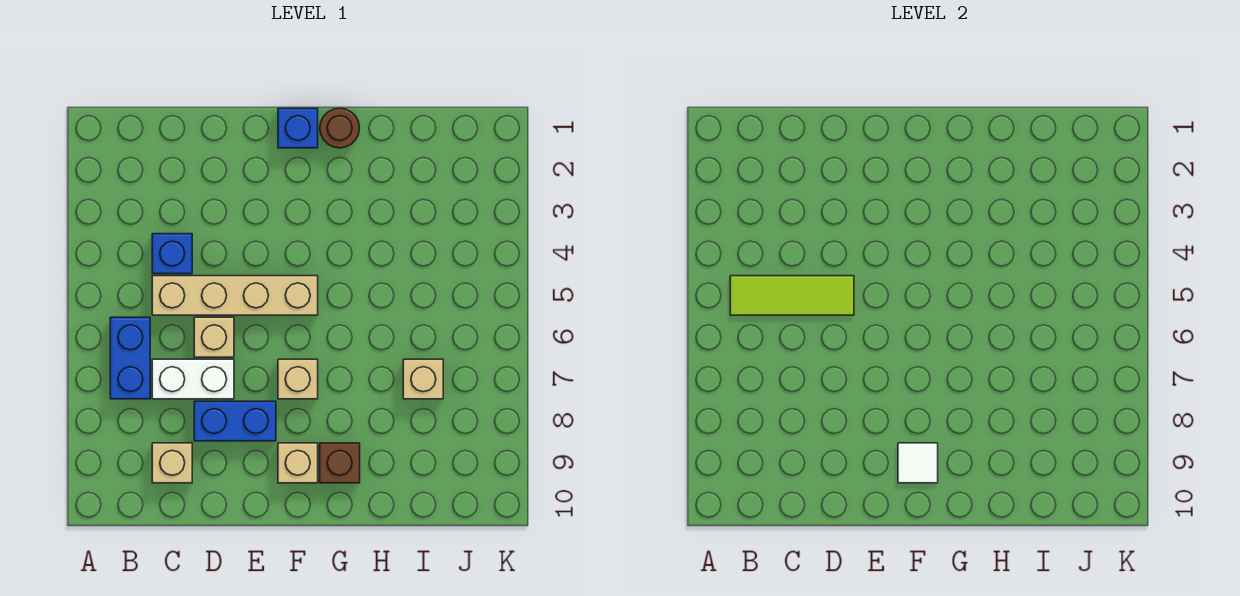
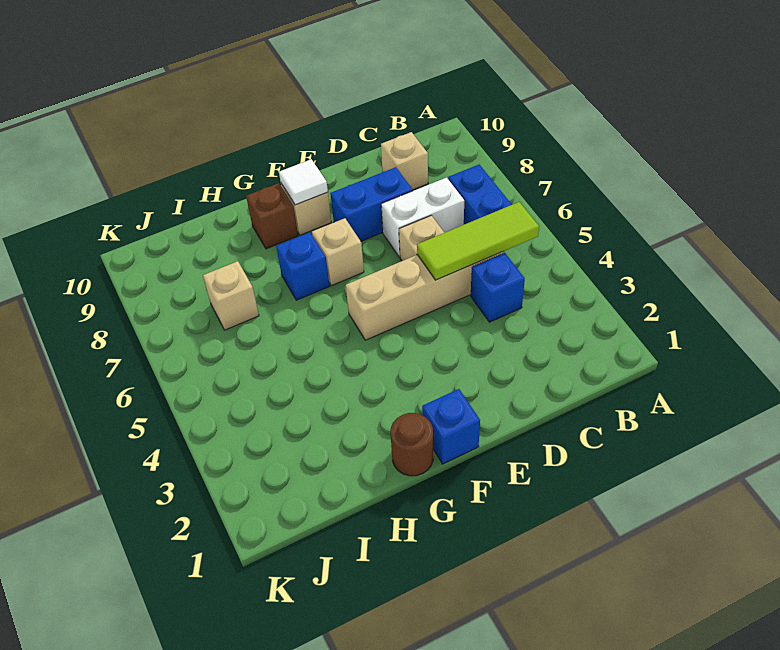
none -> blue brick G7 level 1

